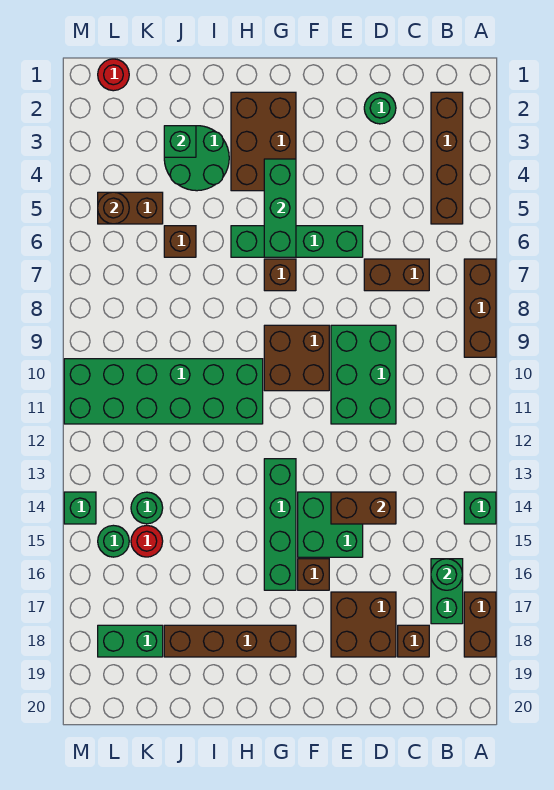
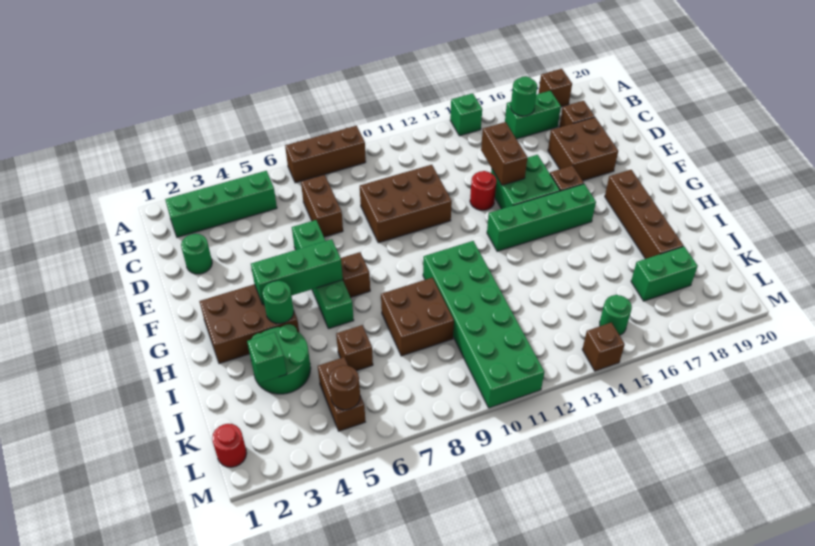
brown brick A17:A18 level 1 -> brown brick A18 level 1
brown brick B2:B5 level 1 -> green brick B2:B5 level 1
green brick D9:E11 level 1 -> brown brick D9:E11 level 1
brown brick F9:G10 level 1 -> brown brick I8:J9 level 1
green round brick K14 level 1 -> green round brick H4 level 2
red round brick K15 level 1 -> red round brick E13 level 1
green brick K18:L18 level 1 -> green brick K17:K18 level 1
green brick M14 level 1 -> brown brick M14 level 1

